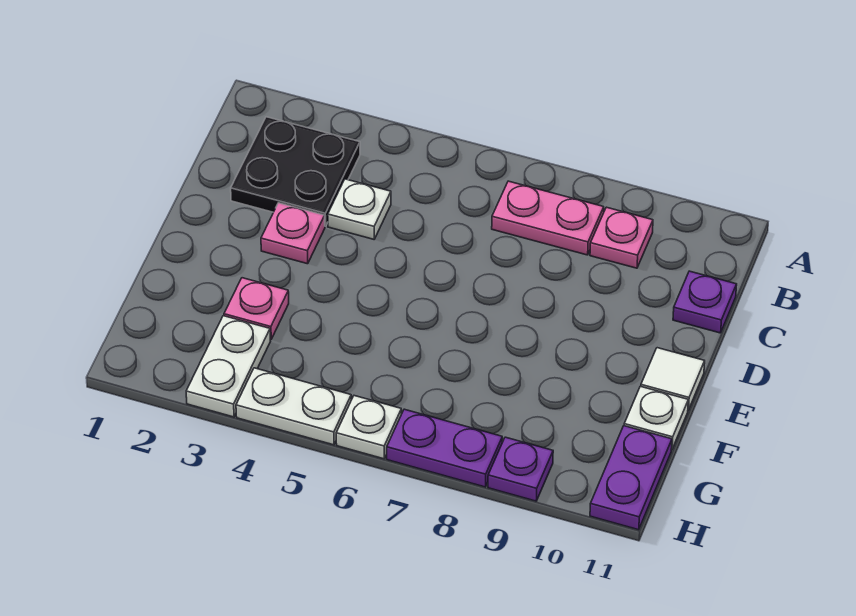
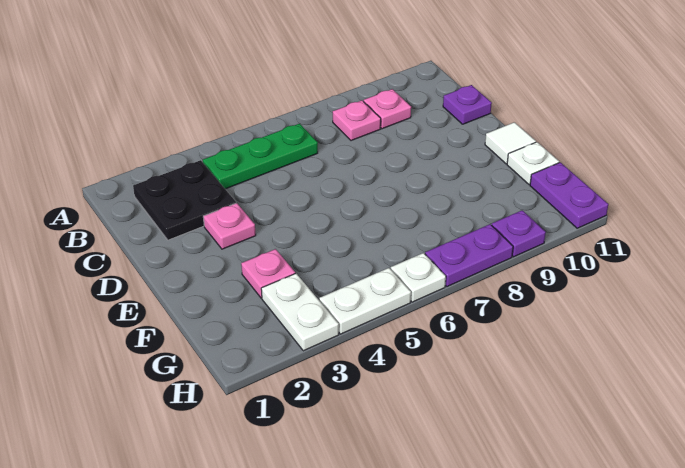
none -> green plate B4:B6 level 1
pink plate B7:B8 level 1 -> pink plate B8 level 1
white plate C4 level 1 -> none

